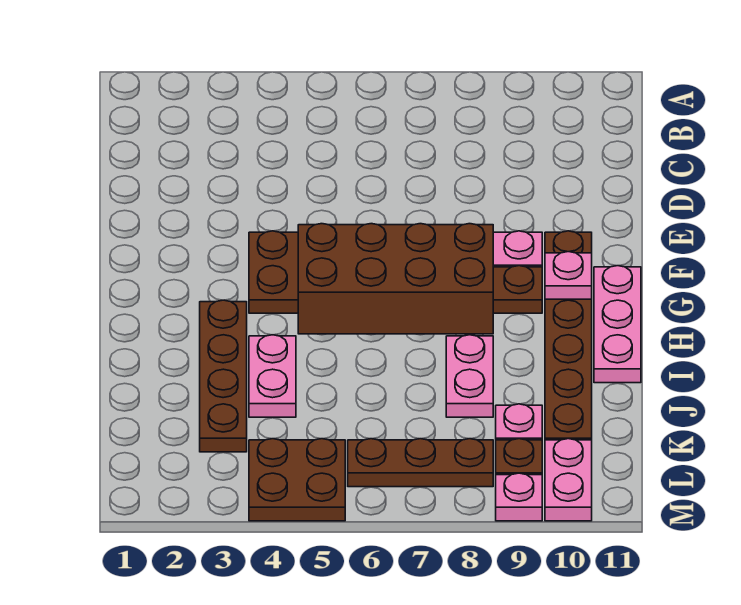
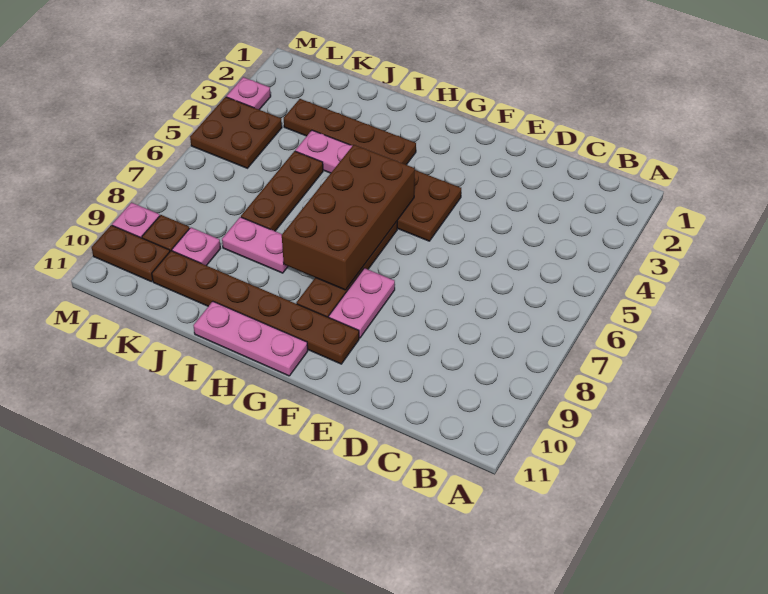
pink plate G10 level 2 -> pink plate M3 level 1
brown plate L6:L8 level 1 -> brown plate J5:J7 level 1
pink plate L10:M10 level 1 -> brown plate L10:M10 level 1

